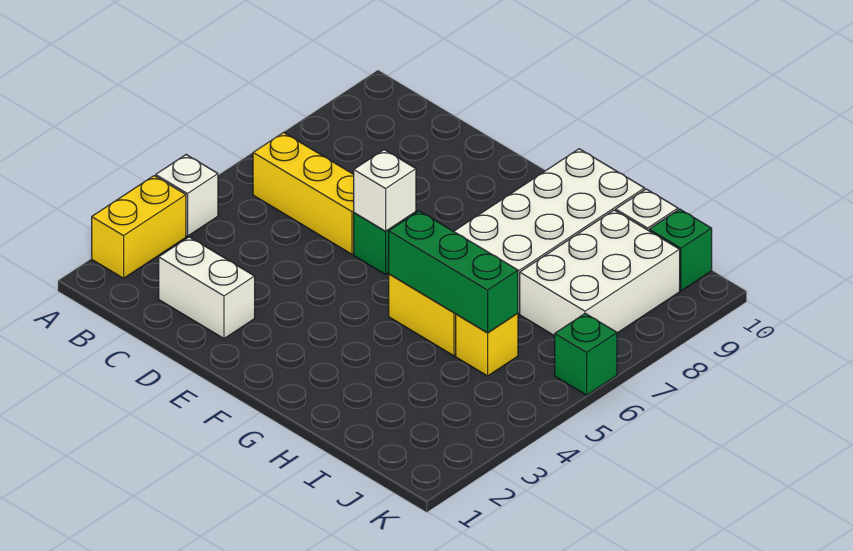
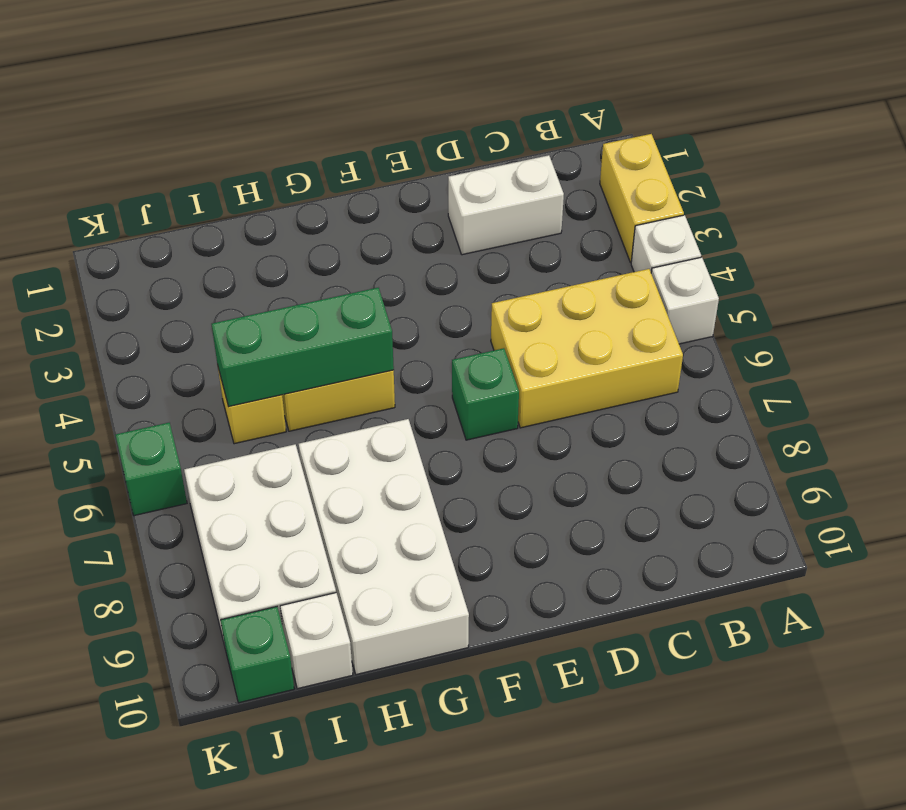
yellow brick B6:D6 level 1 -> yellow brick B5:D6 level 1
white brick E6 level 2 -> white brick A5 level 1

